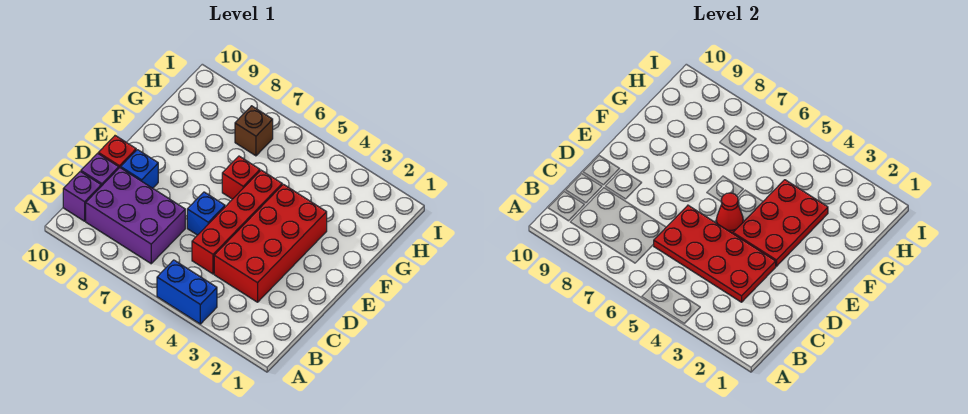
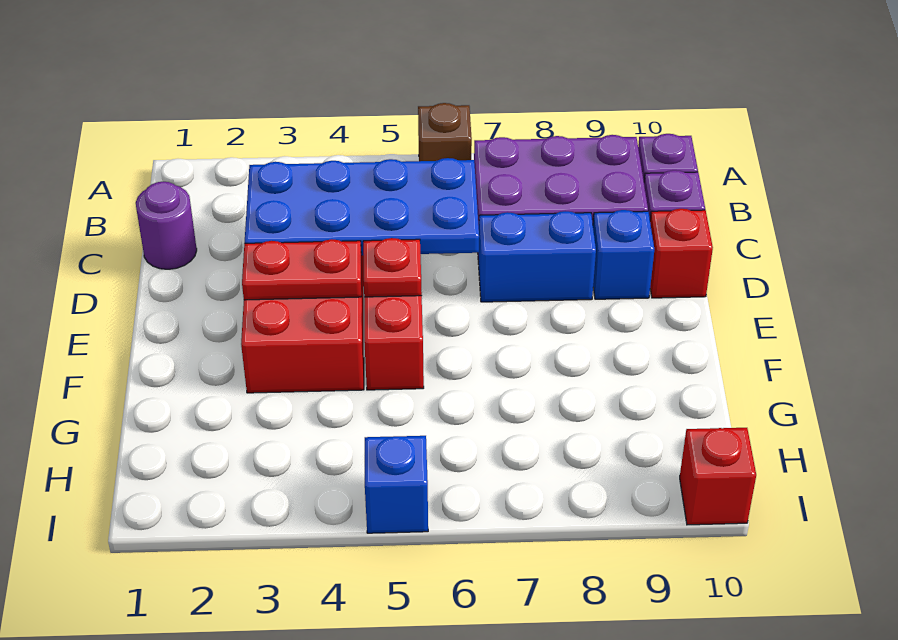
blue brick A4:A5 level 1 -> blue brick D7:D8 level 1
none -> purple round brick C1 level 1
red plate C3:D6 level 2 -> blue plate C3:D6 level 2
blue brick D6 level 1 -> blue brick I5 level 1
red plate E3:G4 level 2 -> red plate E3:E4 level 2
red cone E5 level 2 -> red plate E5 level 2
red brick F6 level 1 -> red brick I10 level 1
brown brick H7 level 1 -> brown brick A6 level 1

